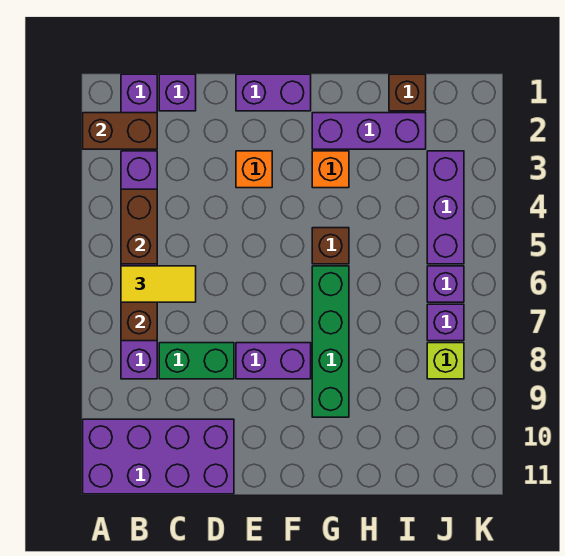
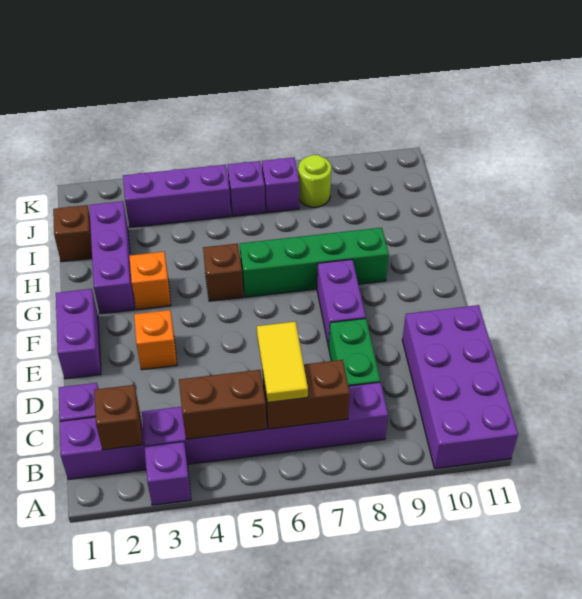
brown brick A2:B2 level 2 -> brown brick B2 level 2
none -> purple brick A3 level 1
lime brick J8 level 1 -> lime round brick J8 level 1

